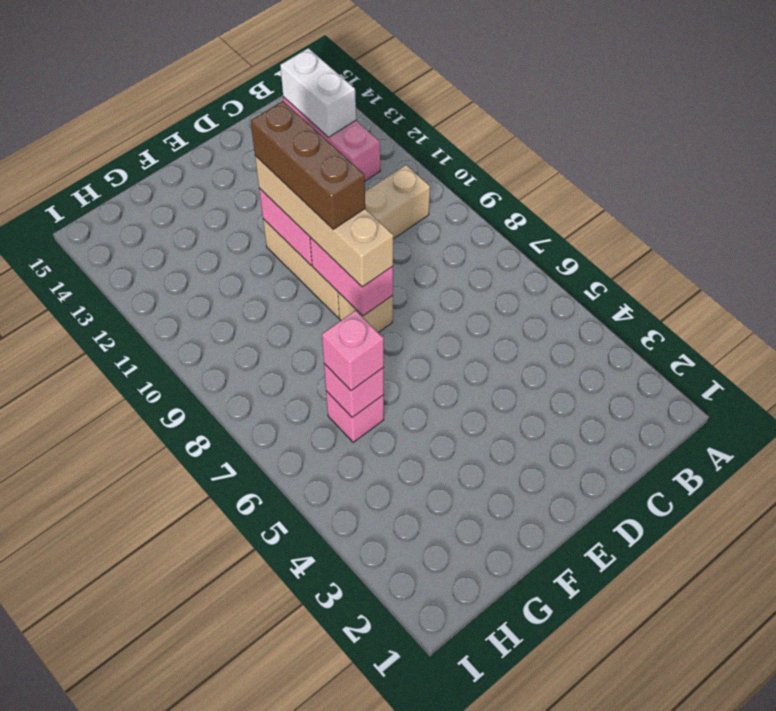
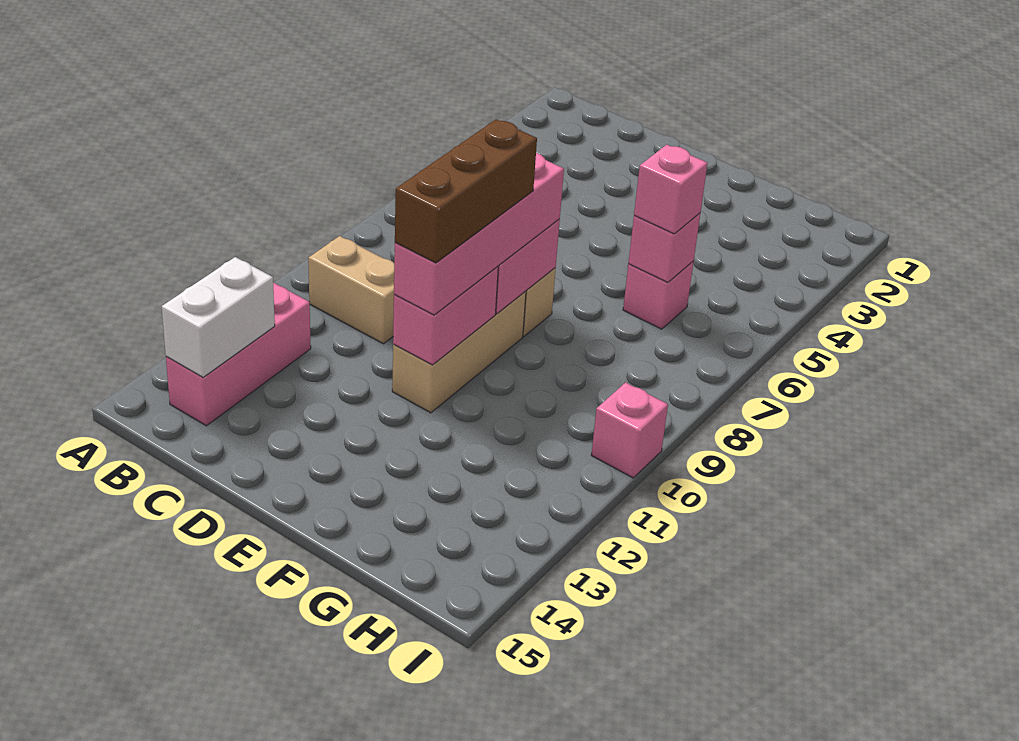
tan brick E8:E11 level 3 -> pink brick E8:E11 level 3
none -> pink brick I10 level 1

